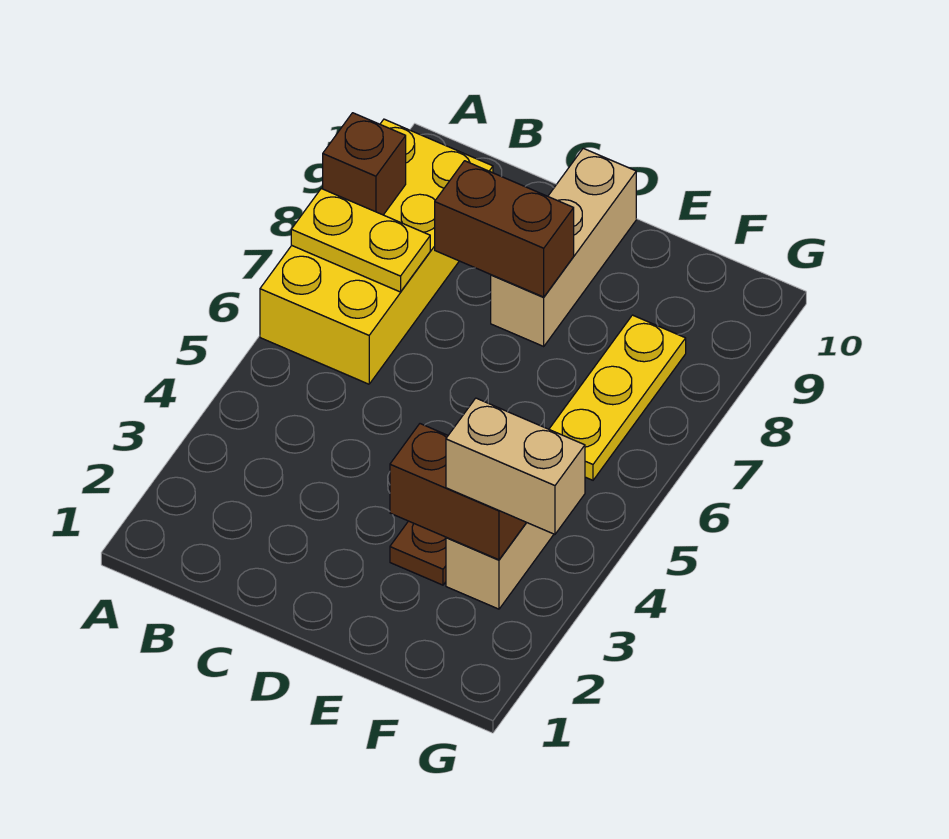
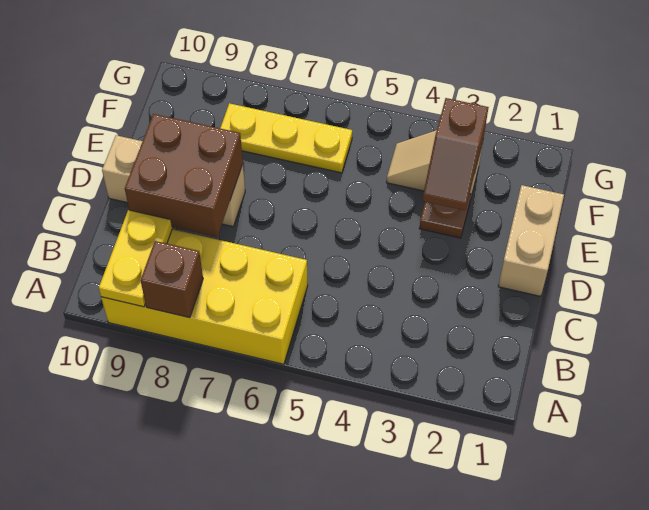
yellow plate A7:B7 level 2 -> yellow plate A9:B9 level 2
brown brick C8:D8 level 2 -> brown brick C8:D9 level 2
brown brick E3:F3 level 2 -> brown slope E3:F3 level 2 top F
tan brick F3:G3 level 3 -> tan brick D1:E1 level 1

